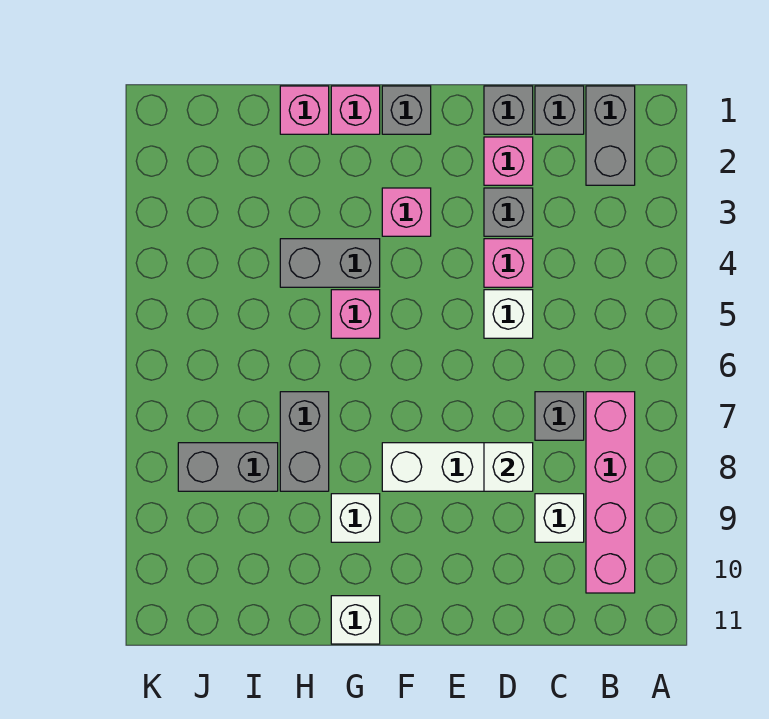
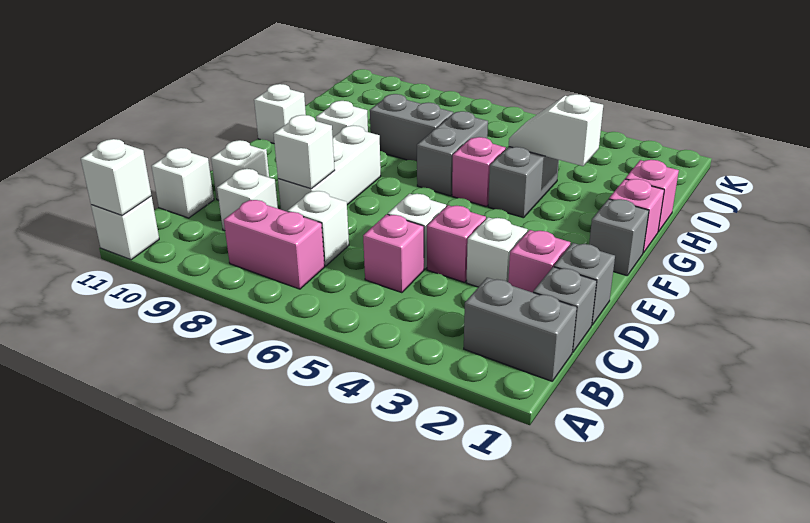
none -> white brick A11 level 1
none -> white brick A11 level 2
pink brick B7:B10 level 1 -> pink brick B7:B8 level 1
grey brick C7 level 1 -> white brick C7 level 1
none -> white brick C11 level 1
grey brick D3 level 1 -> white brick D3 level 1
none -> white brick D10 level 1
pink brick F3 level 1 -> pink brick C5 level 1
none -> white slope H3:H4 level 2 top 3
grey brick I8:J8 level 1 -> grey brick G6:H6 level 1

